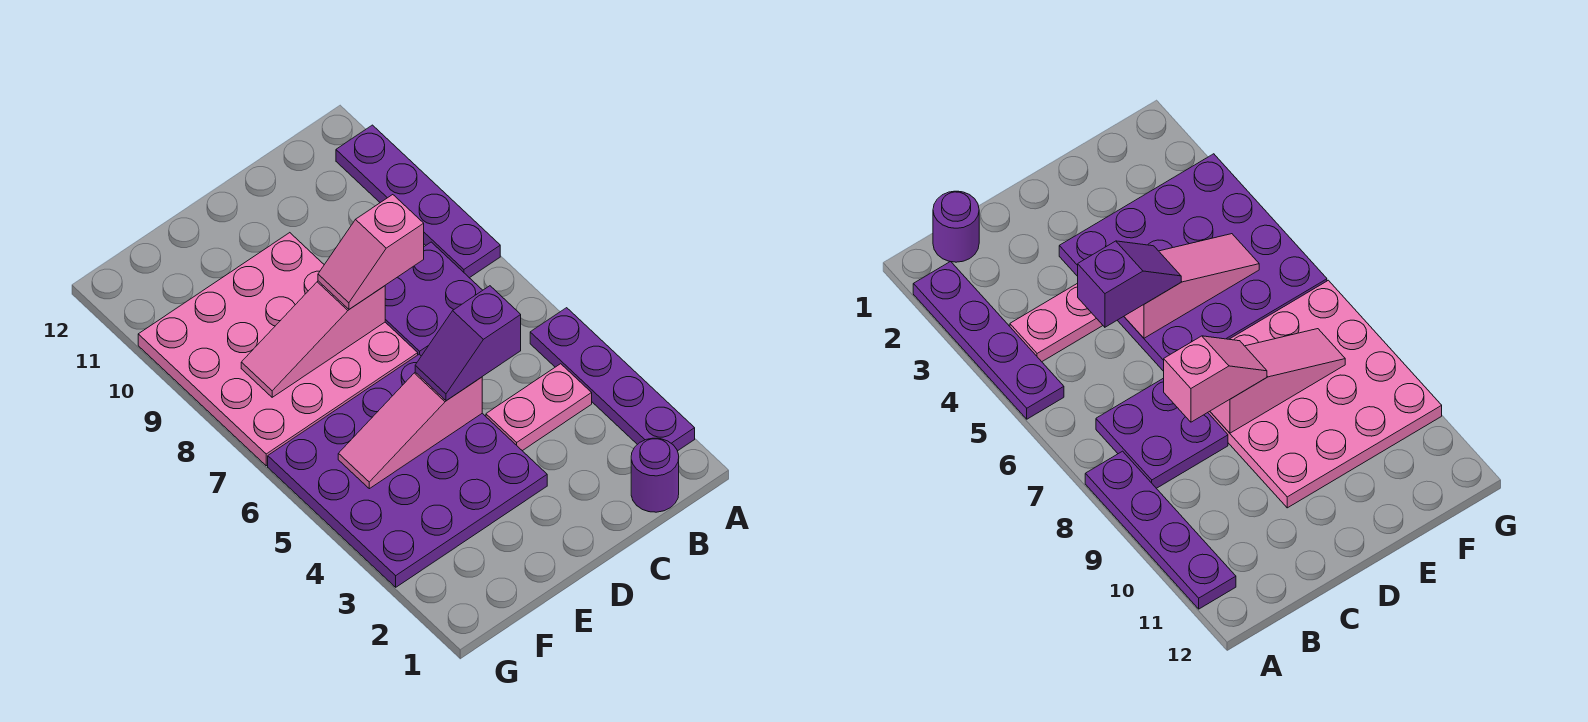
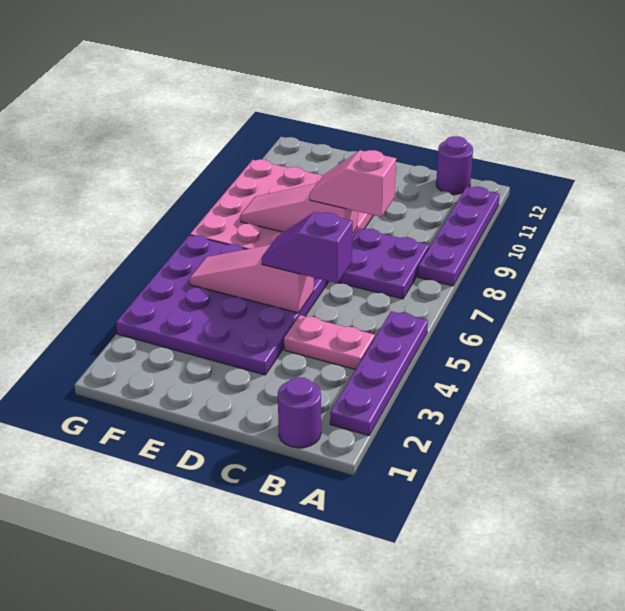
none -> purple round brick B12 level 1

